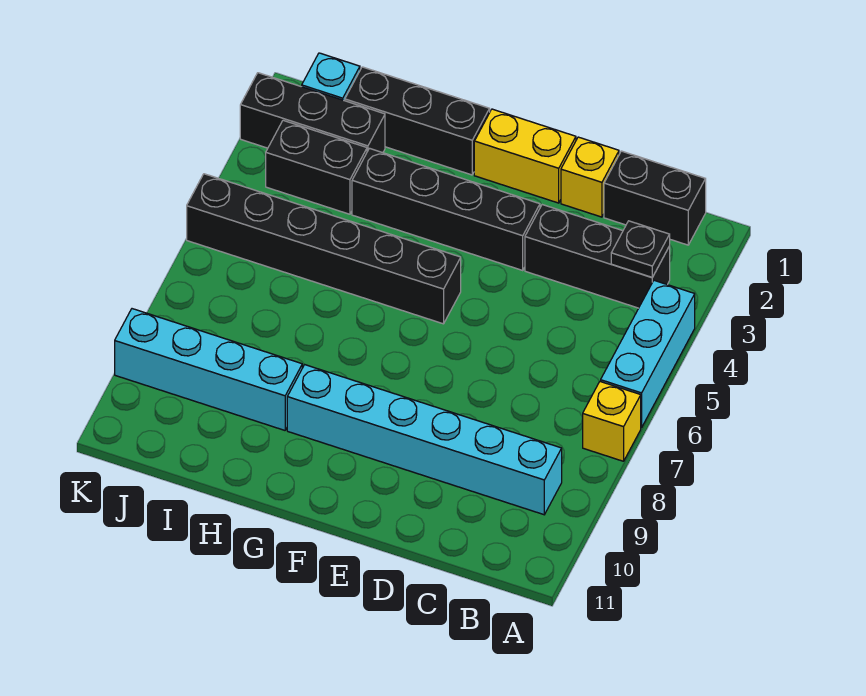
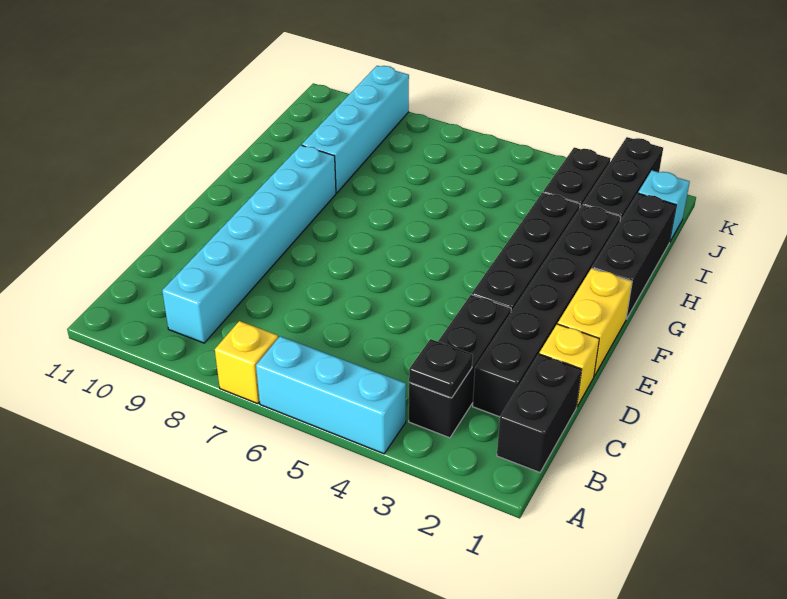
black brick F5:K5 level 1 -> black brick C2:H2 level 1

